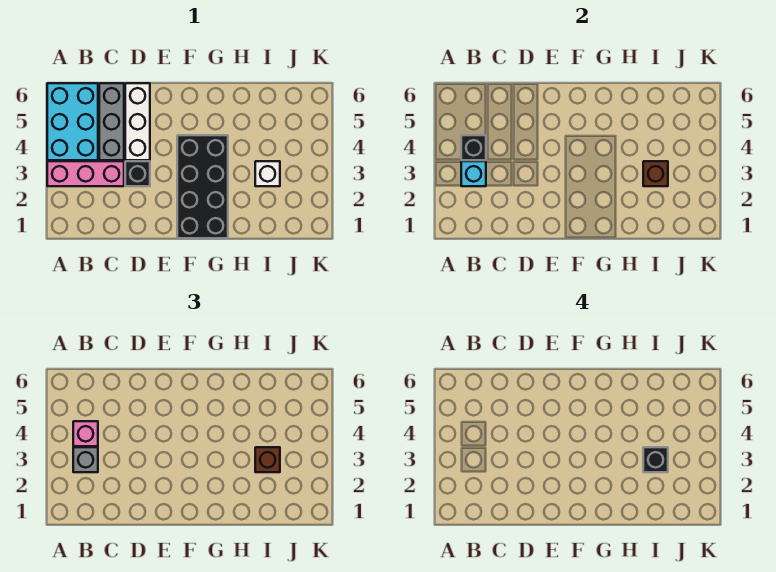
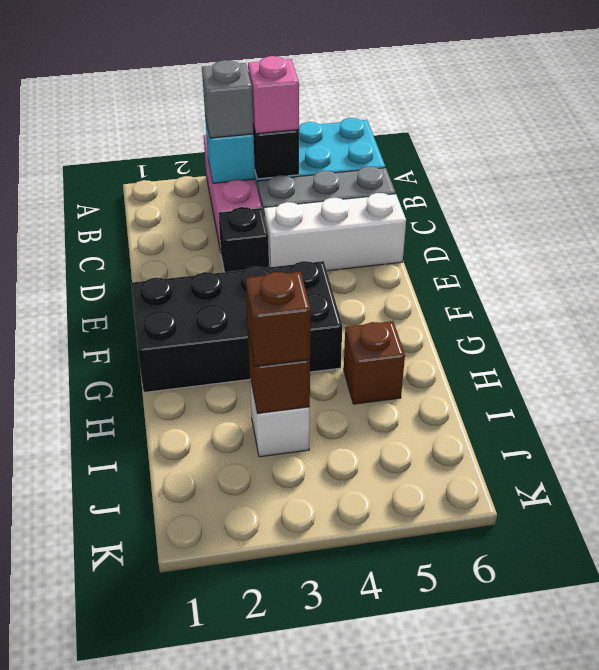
none -> brown brick H5 level 1
black brick I3 level 4 -> none

